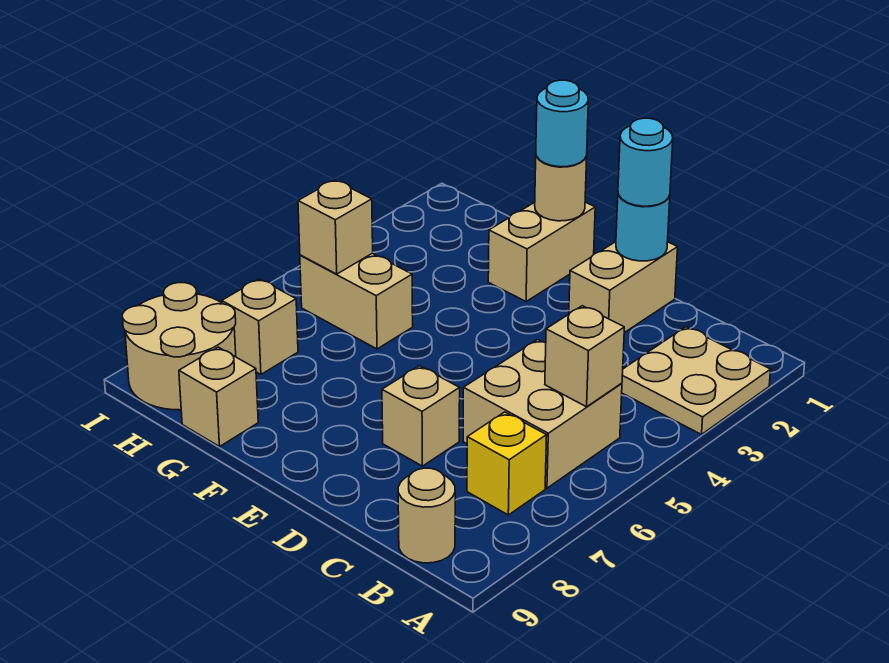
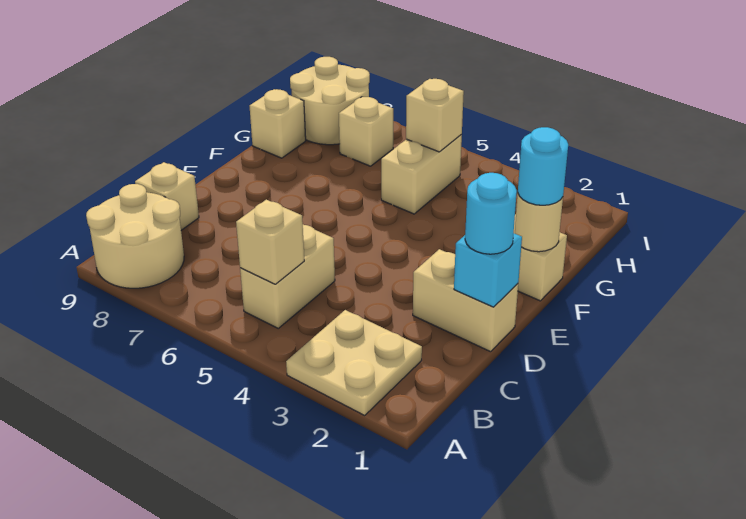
tan brick B5:C6 level 1 -> tan brick B5:C5 level 1
yellow brick B7 level 1 -> none
tan round brick B9 level 1 -> tan round brick A8:B9 level 1
cyan round brick D1 level 2 -> cyan brick D1 level 2
tan brick D7 level 1 -> tan brick C9 level 1

